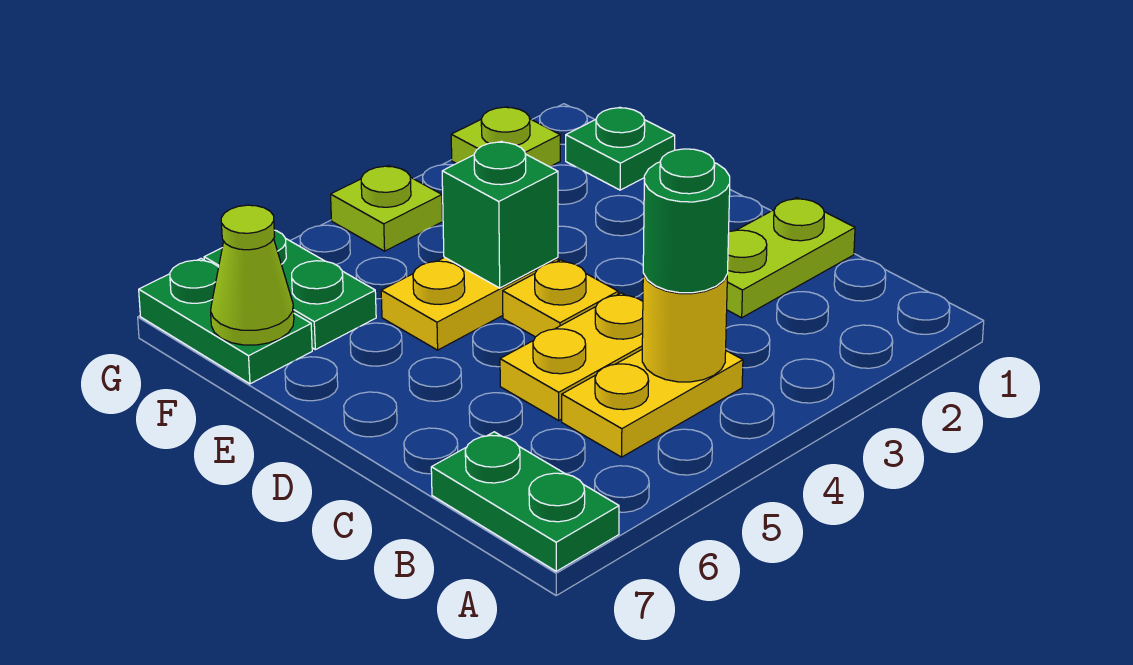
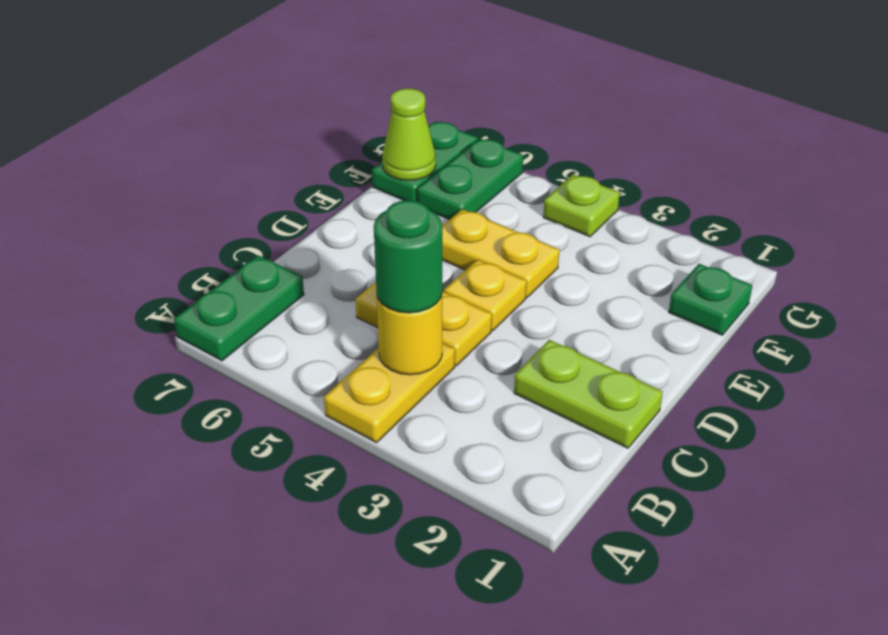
yellow plate B4:B5 level 1 -> yellow plate A4:B4 level 1
green brick E4 level 2 -> none
lime plate G2 level 1 -> none

